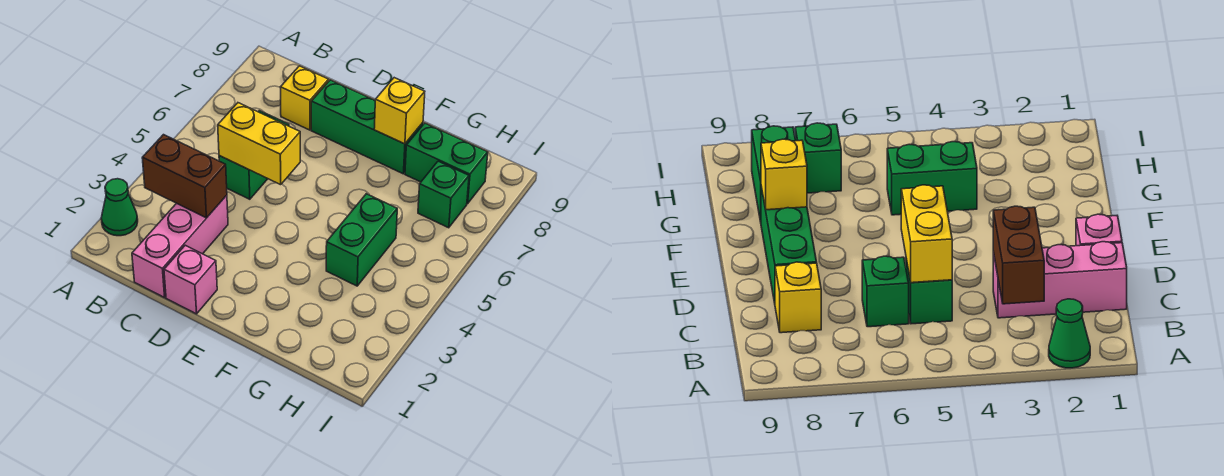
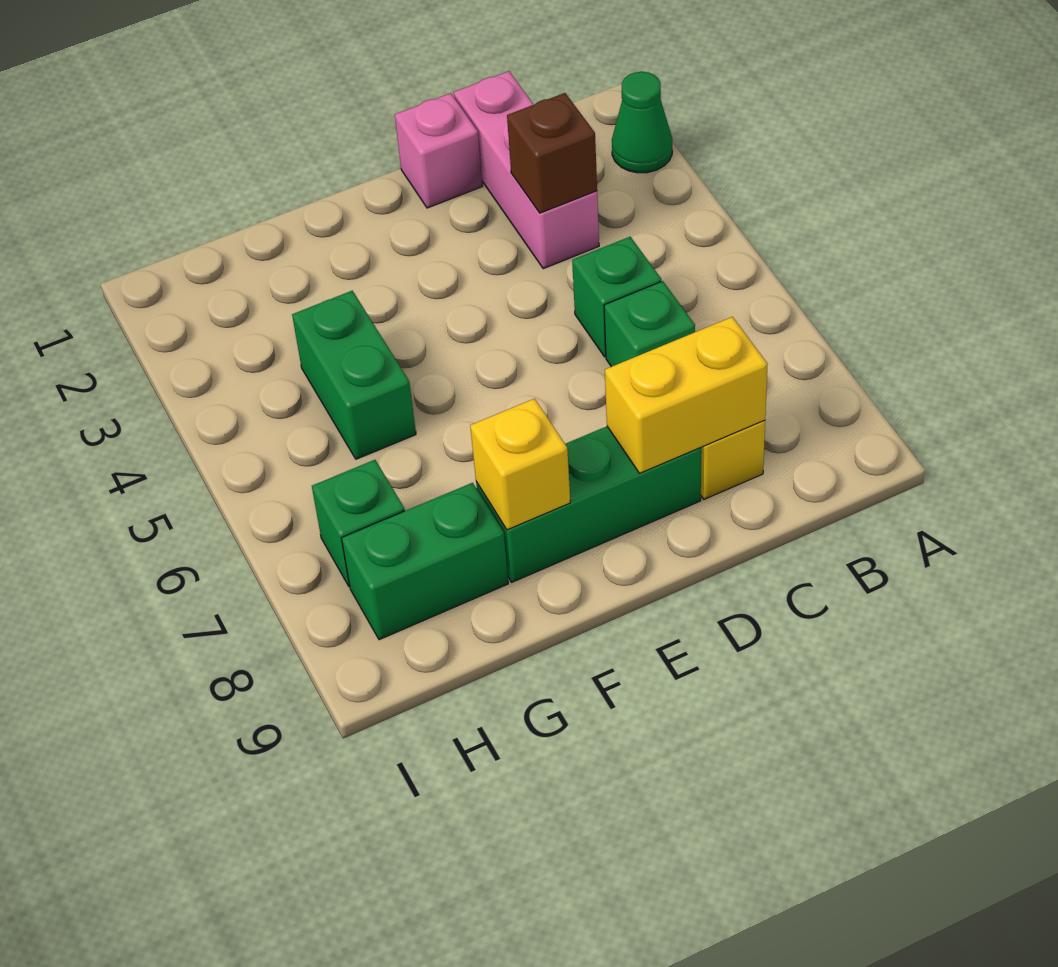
brown brick B3:C3 level 2 -> brown brick C3 level 2
yellow brick C5:D5 level 2 -> yellow brick C8:D8 level 2

